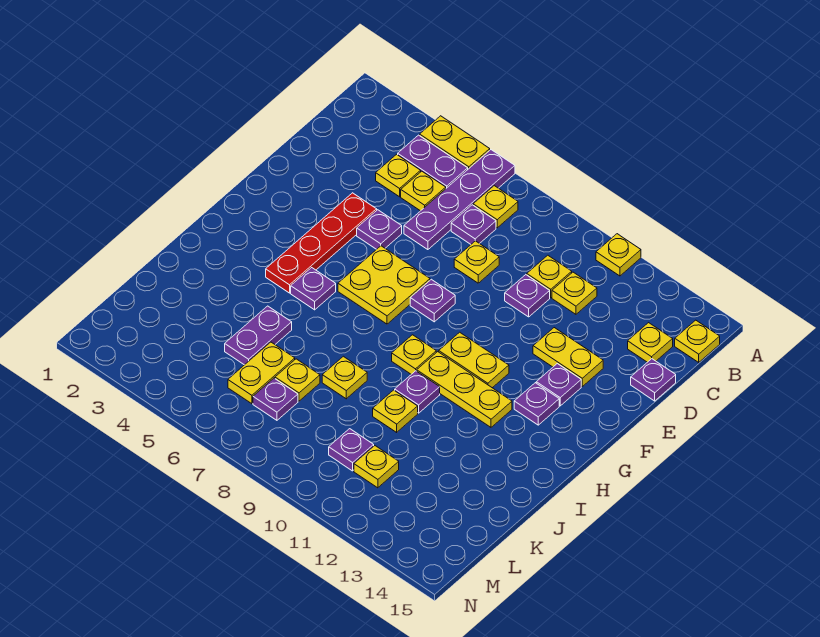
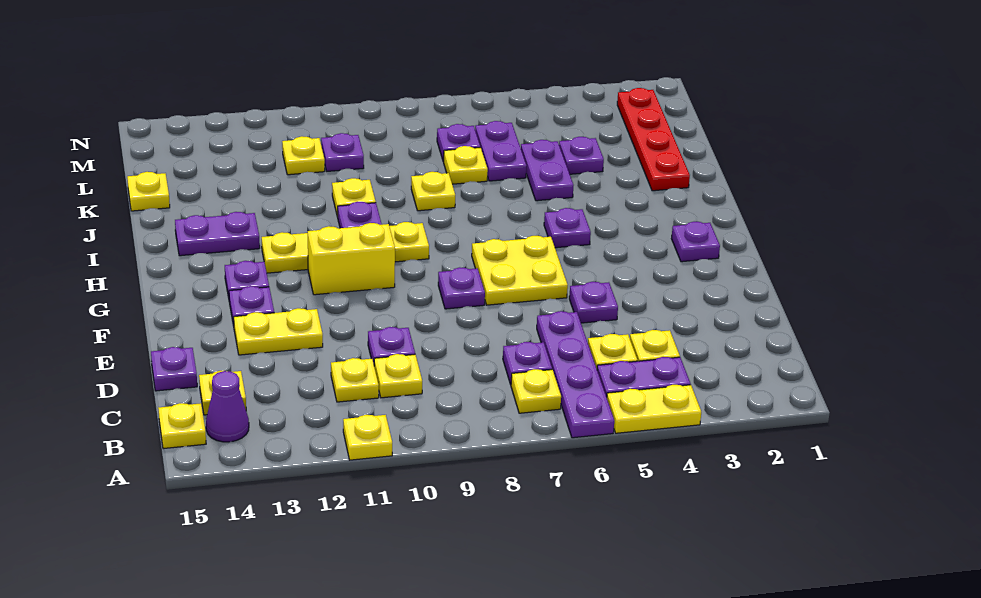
none -> purple cone B14 level 1
yellow plate D8 level 1 -> yellow plate K15 level 1
red plate E4:H4 level 1 -> red plate J2:M2 level 1
none -> purple plate G2 level 1
yellow plate G10:G11 level 1 -> yellow brick G10:G11 level 1
none -> purple plate I13:I14 level 1
none -> purple plate K4 level 1
yellow plate K6:L6 level 1 -> purple plate K6:L6 level 1

